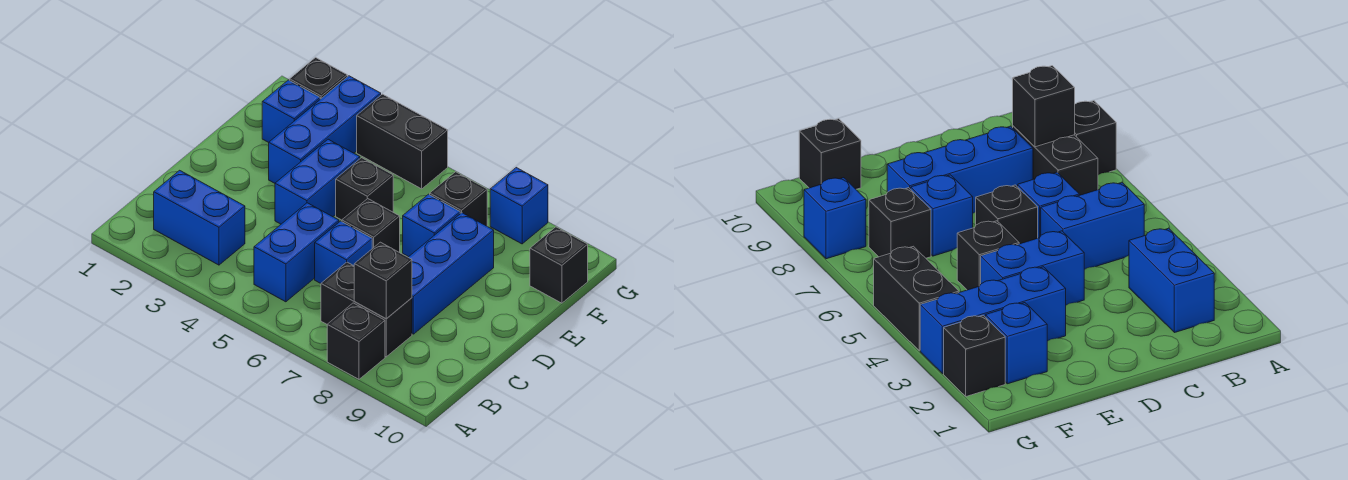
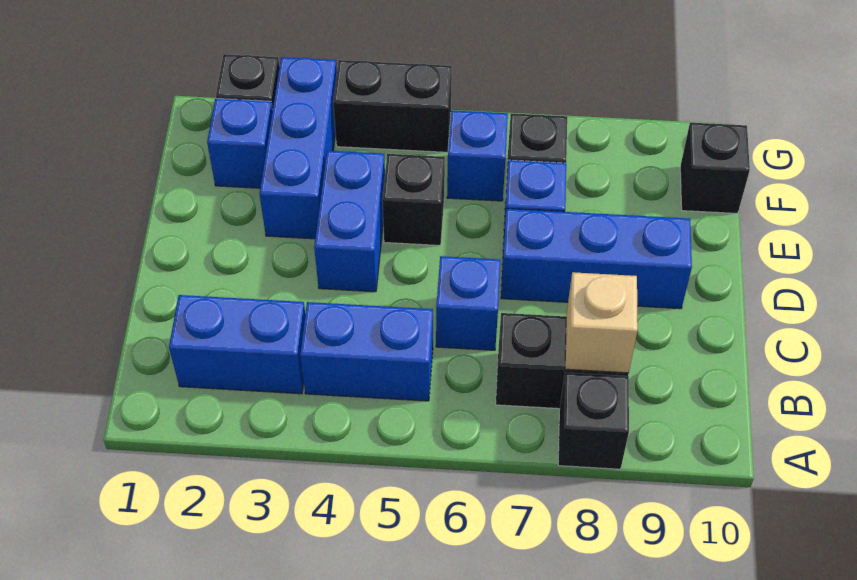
blue brick B5:C5 level 1 -> blue brick B4:B5 level 1
black brick B8 level 2 -> tan brick B8 level 2
blue brick C8:E8 level 1 -> blue brick D7:D9 level 1
black brick D6 level 1 -> none
blue brick G8 level 1 -> blue brick F6 level 1

